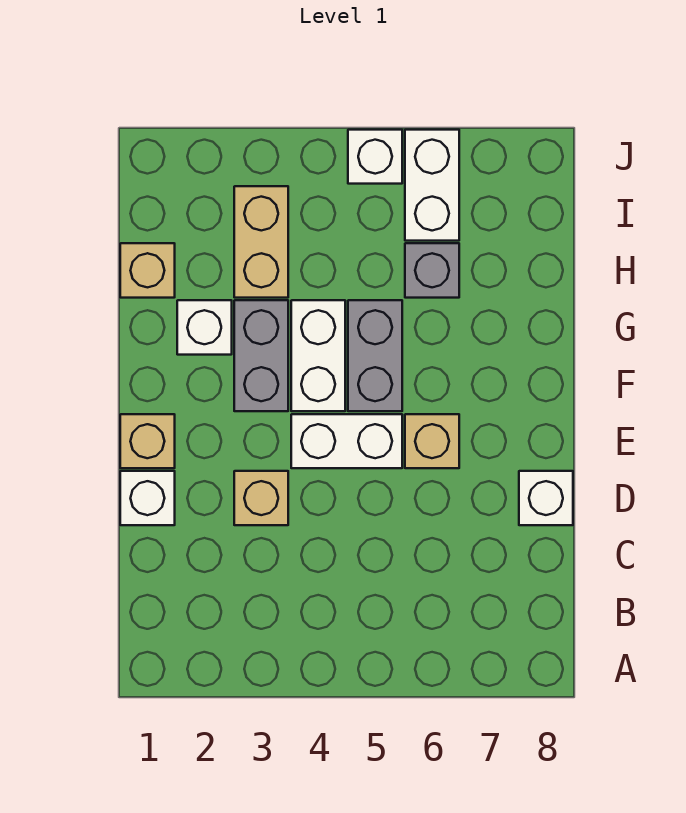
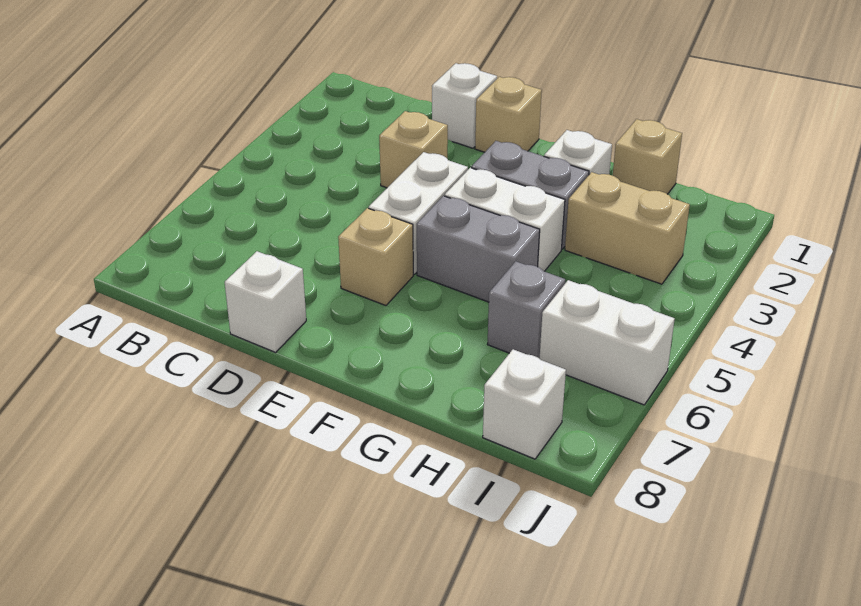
white brick J5 level 1 -> white brick I8 level 1

